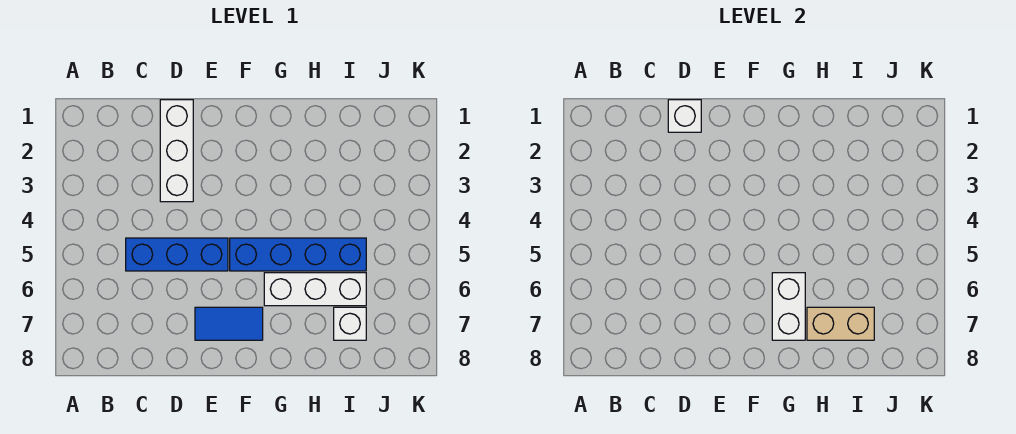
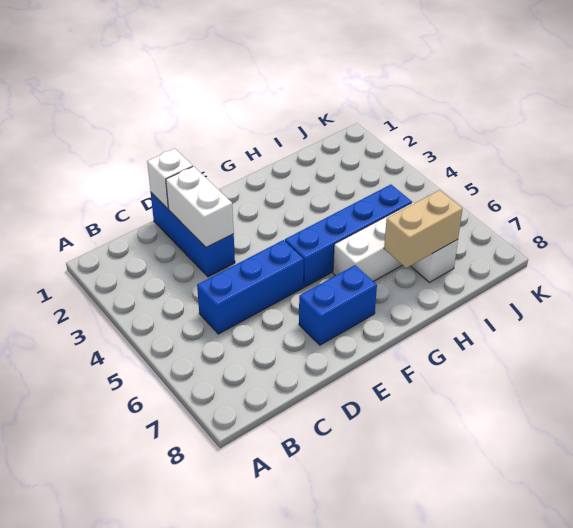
white brick D1:D3 level 1 -> blue brick D1:D3 level 1
blue tile E7:F7 level 1 -> blue brick E7:F7 level 1
white brick G6:G7 level 2 -> white brick D2:D3 level 2

